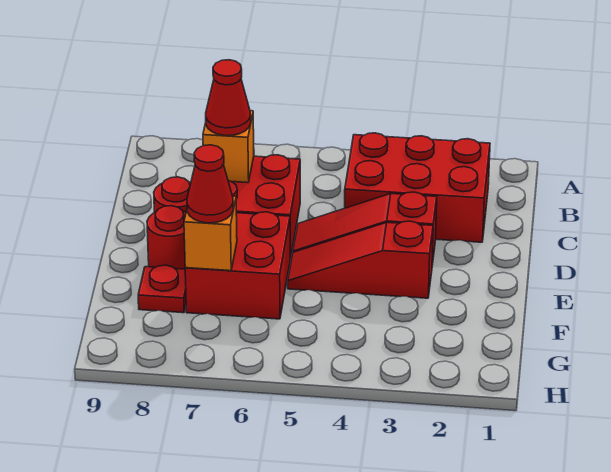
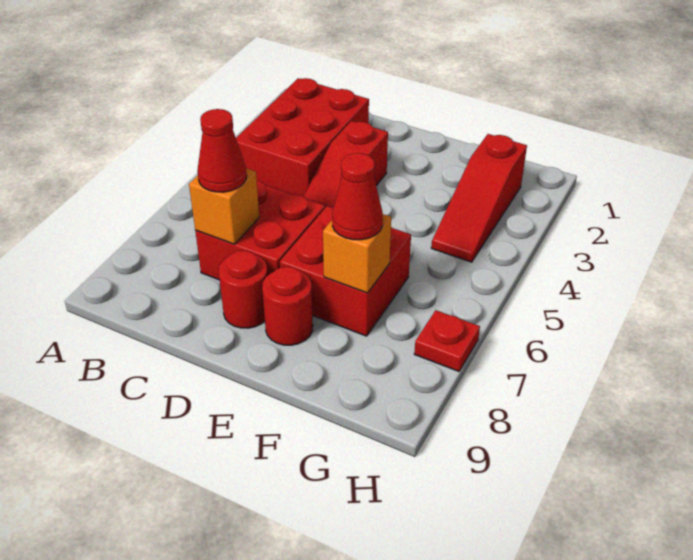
red slope E3:E5 level 1 top 3 -> red slope G2:G4 level 1 top 2
red plate F8 level 1 -> red plate H7 level 1

